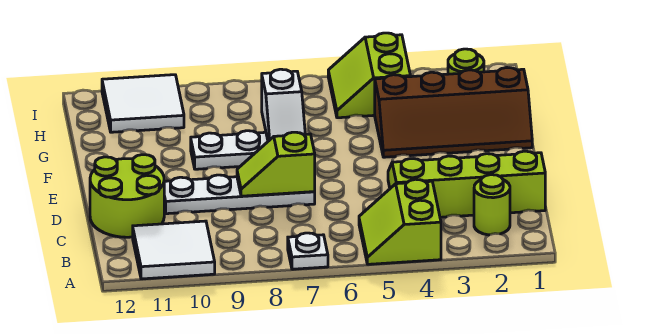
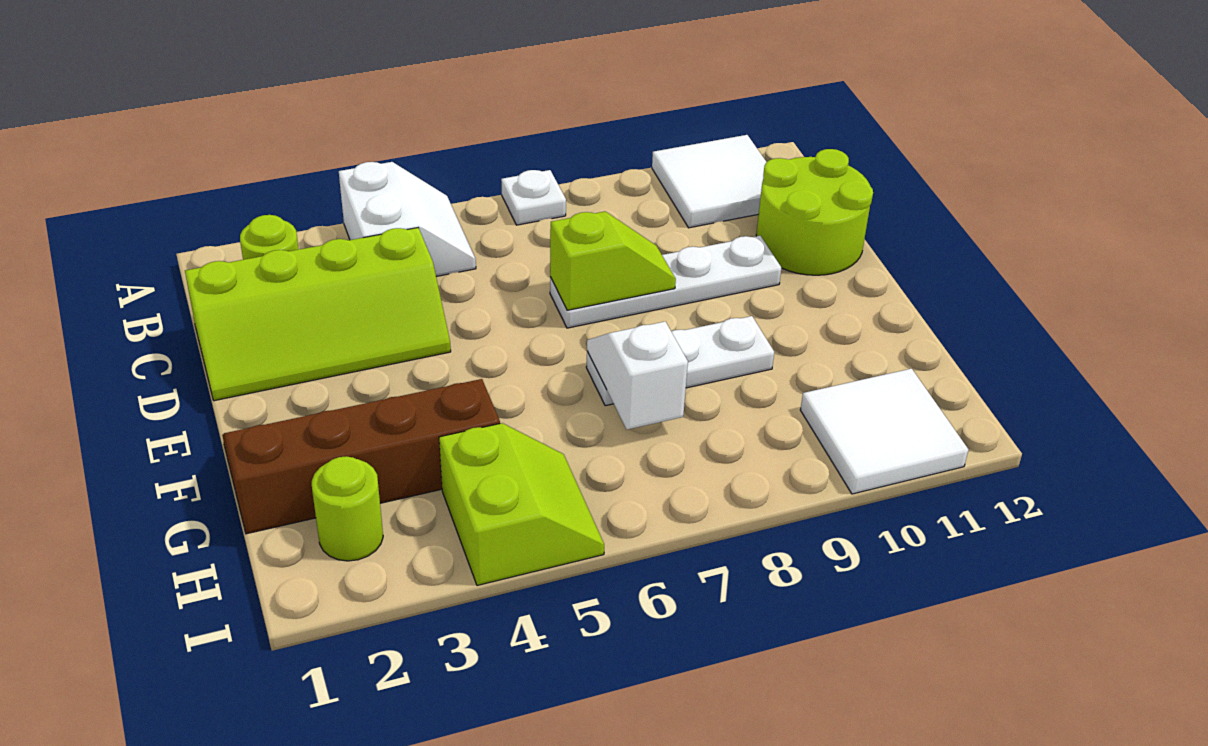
lime slope A4:B5 level 1 top 4 -> white slope A4:B5 level 1 top 4

